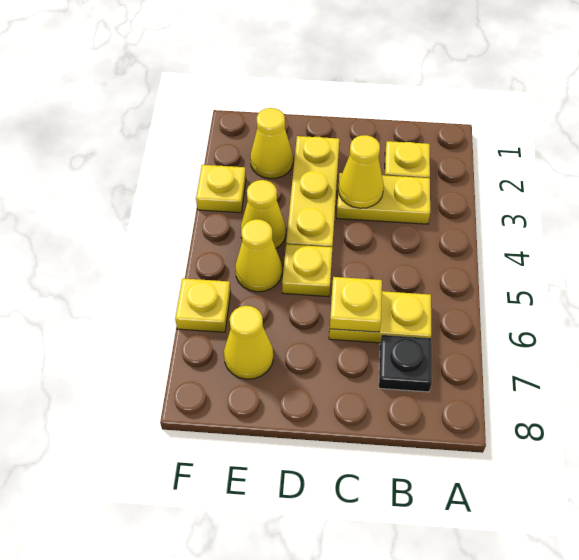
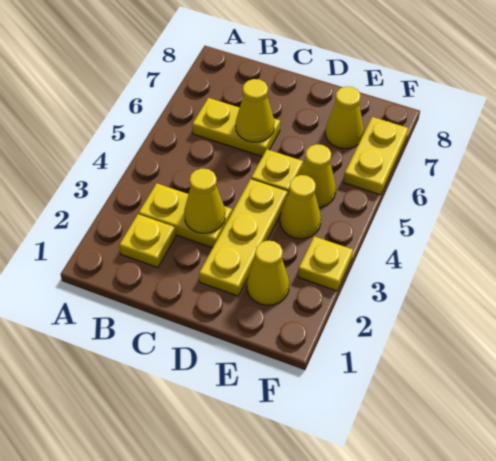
black plate B7 level 1 -> none
yellow plate C6 level 2 -> yellow cone C6 level 2
yellow plate F6 level 1 -> yellow plate F6:F7 level 1

